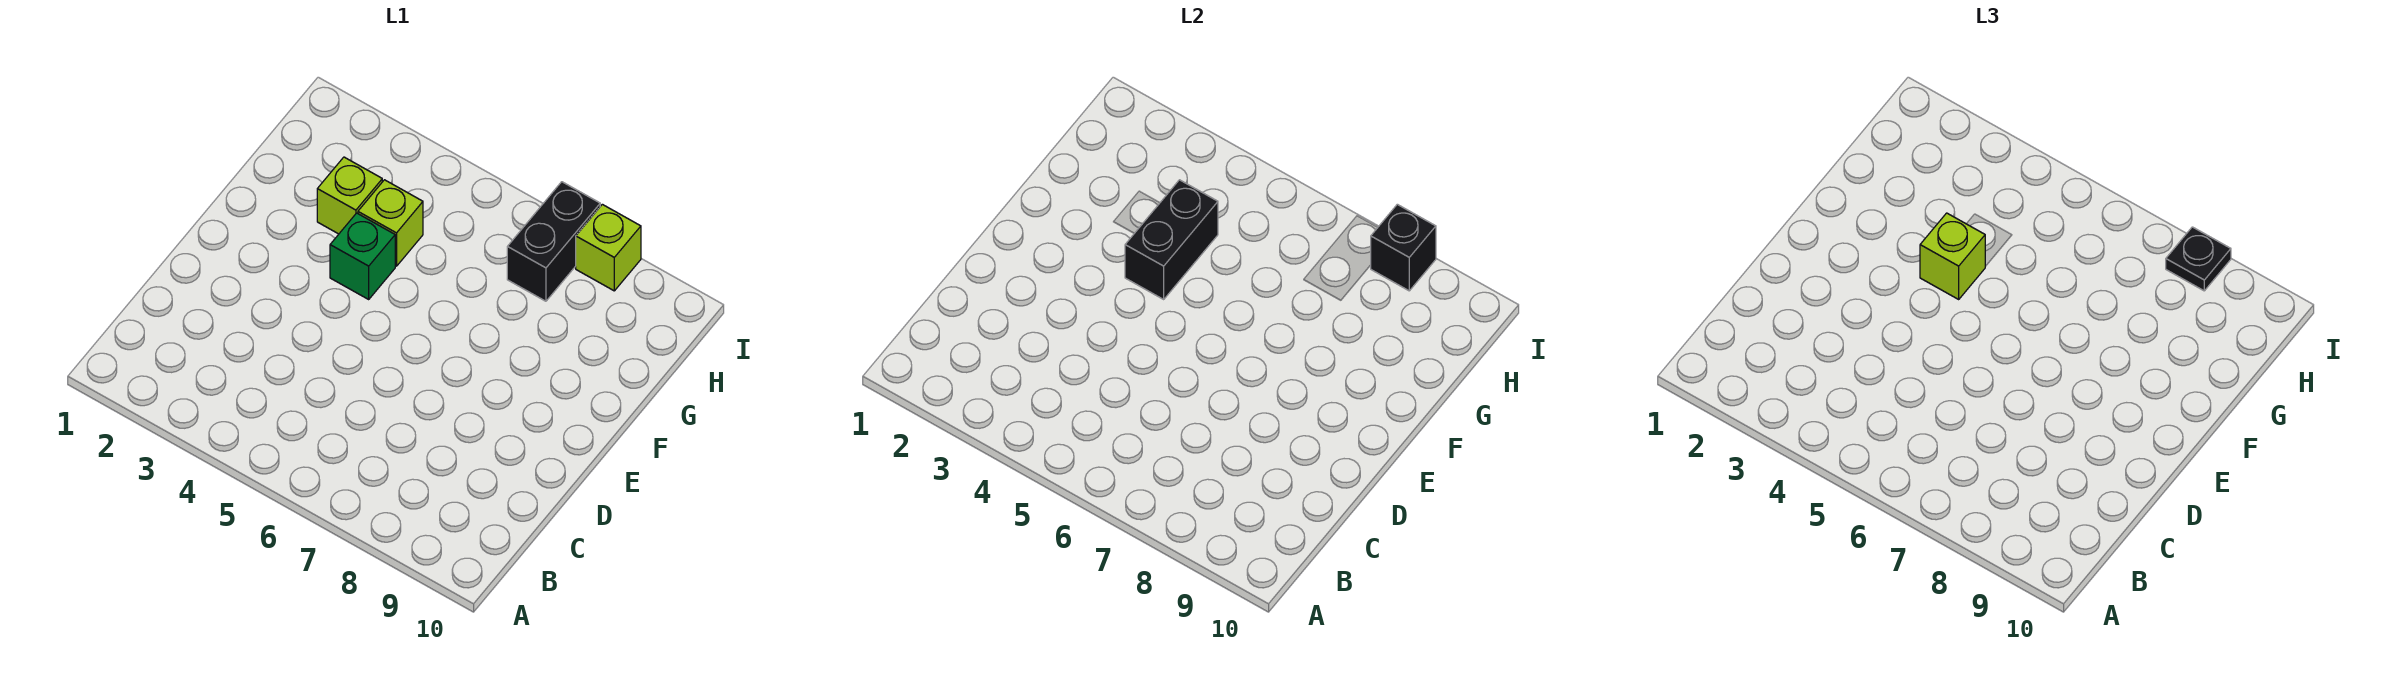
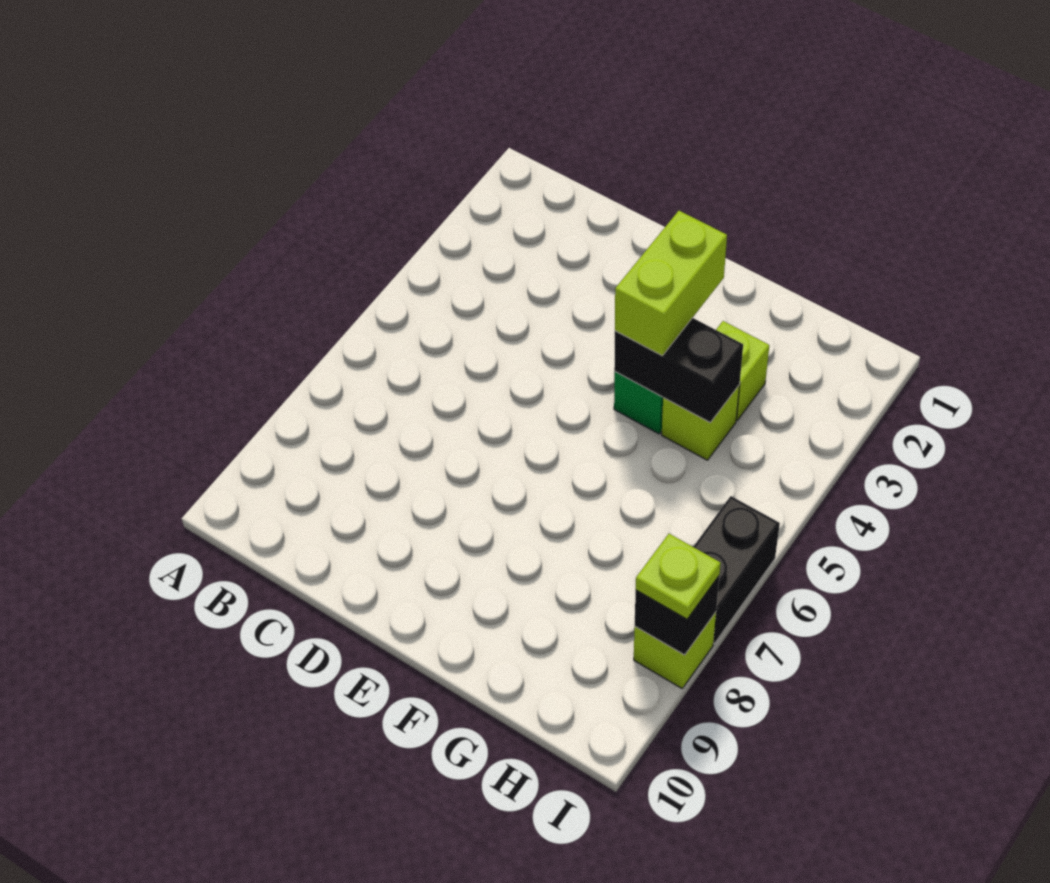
lime brick F4 level 3 -> lime brick F3:F4 level 3
black brick H7:I7 level 1 -> black brick I6:I7 level 1
black plate I8 level 3 -> lime plate I8 level 3

